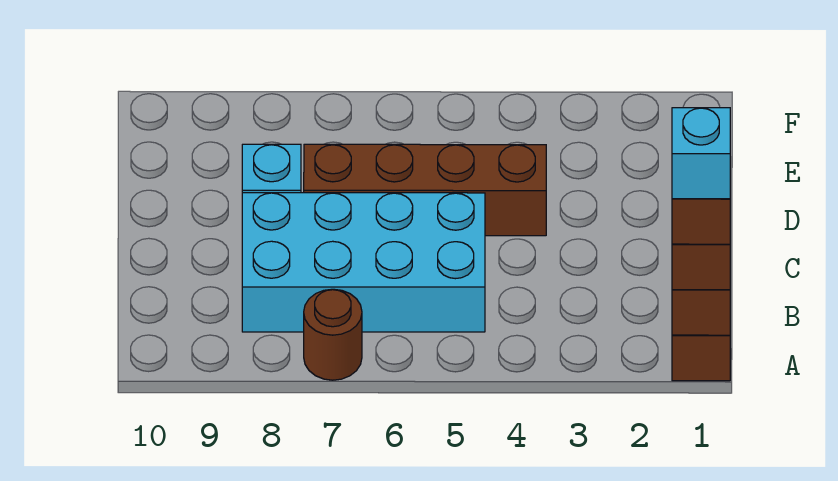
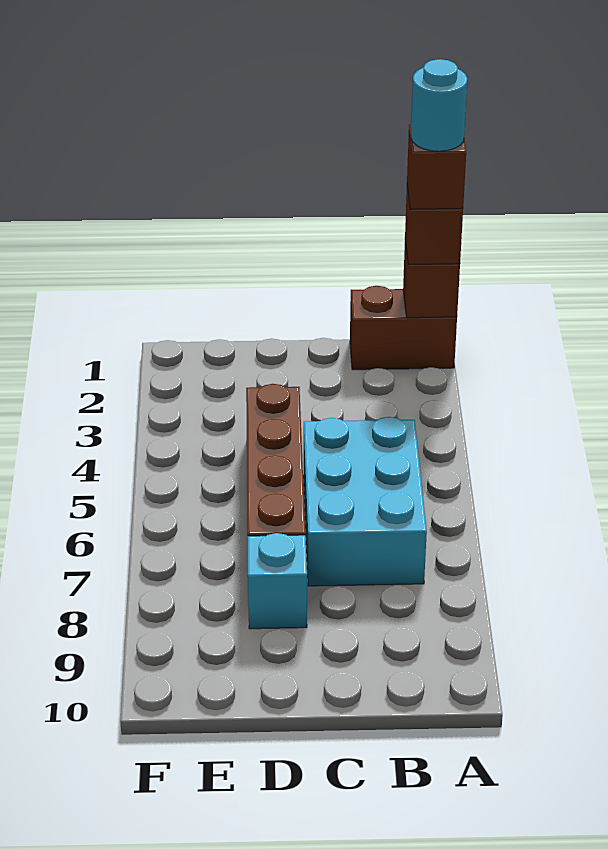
cyan brick A1 level 5 -> cyan round brick A1 level 5
brown round brick A7 level 1 -> none
cyan brick B5:C8 level 1 -> cyan brick B5:C7 level 1

